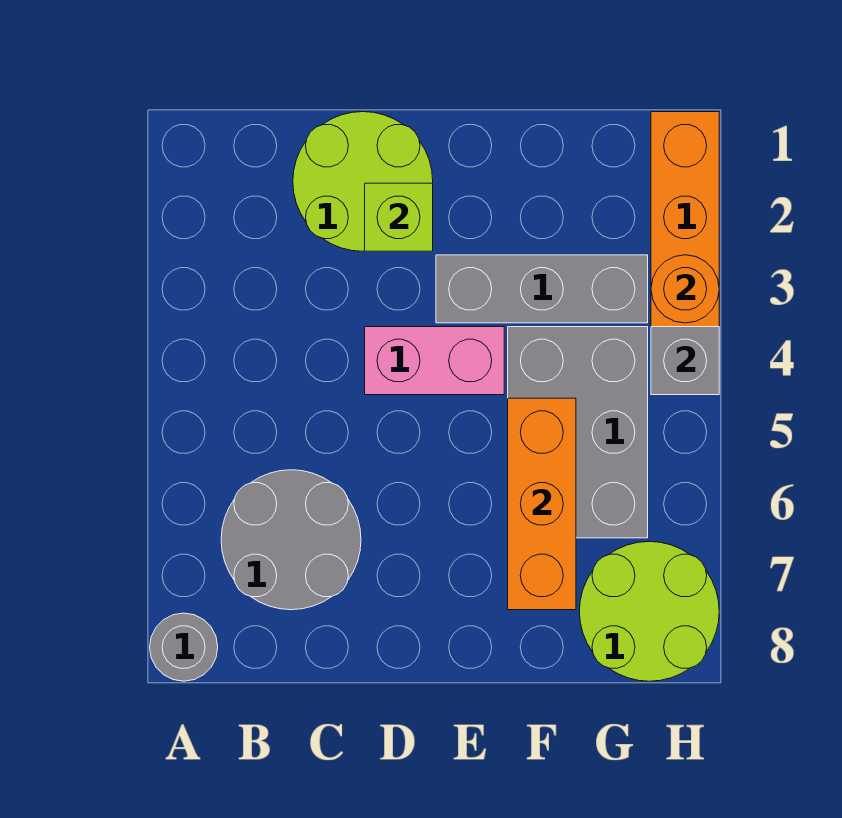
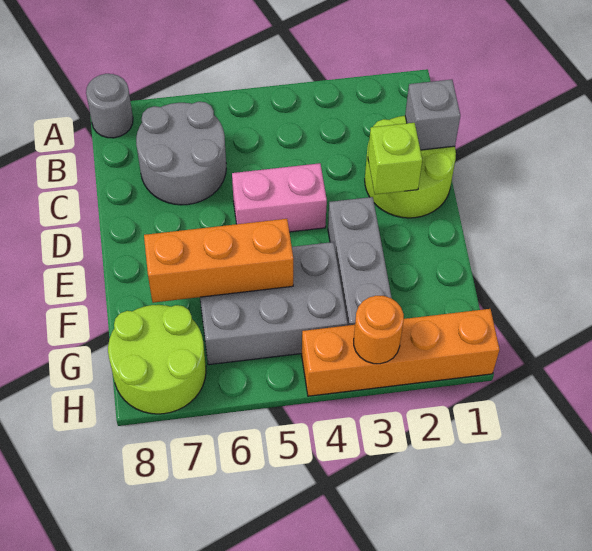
pink brick D4:E4 level 1 -> pink brick D4:D5 level 1
grey brick H4 level 2 -> grey brick C1 level 2

